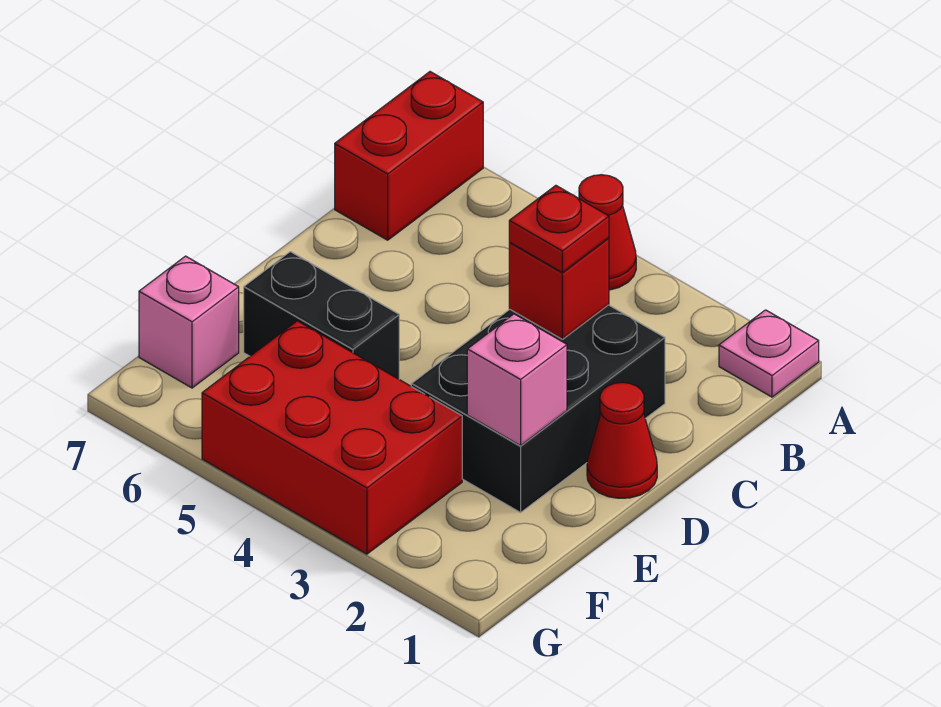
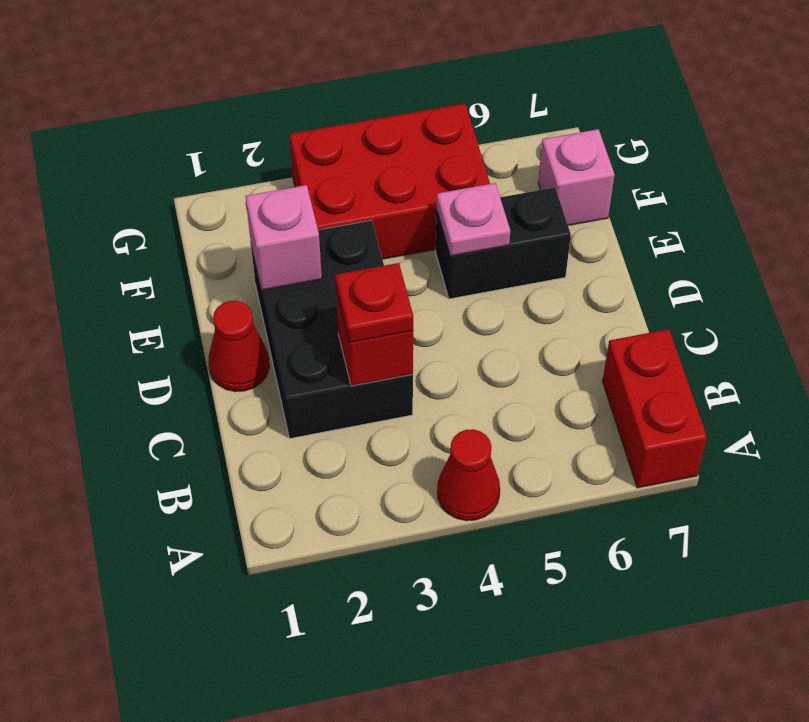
pink plate A1 level 1 -> pink plate E5 level 2

